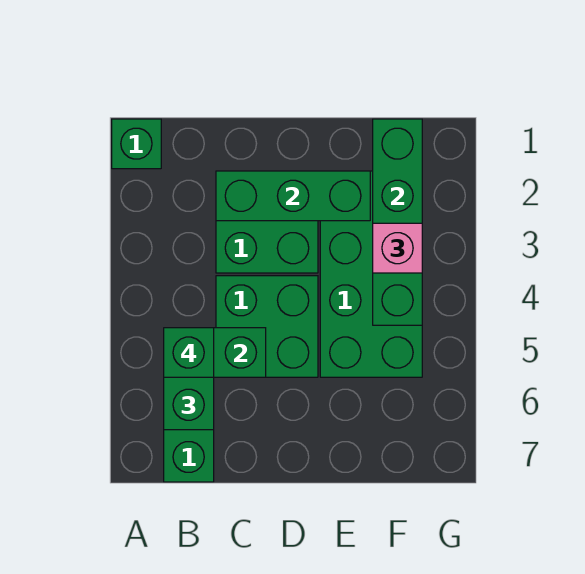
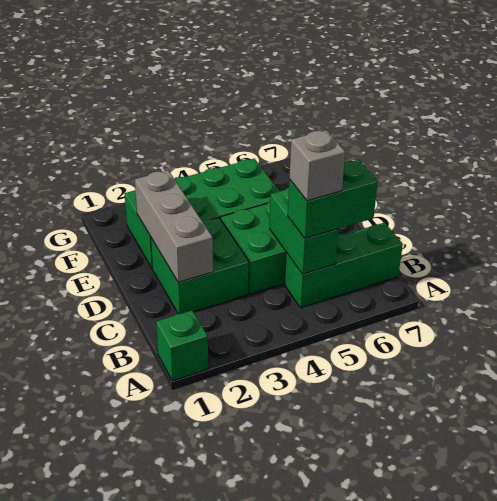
green brick B5 level 4 -> grey brick B5 level 4
green brick C2:E2 level 2 -> grey brick C2:E2 level 2
green brick F1:F4 level 2 -> none
pink brick F3 level 3 -> none

